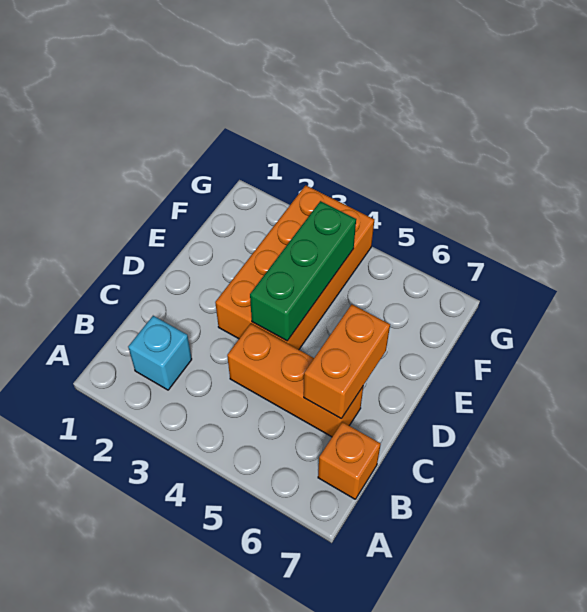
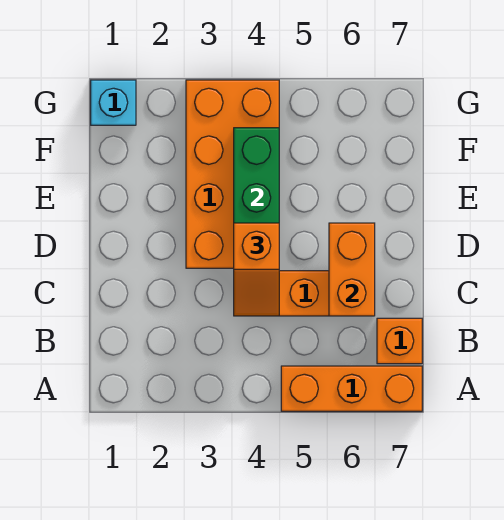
none -> orange brick A5:A7 level 1
cyan brick B2 level 1 -> cyan brick G1 level 1
none -> orange slope C4:D4 level 3 top D

